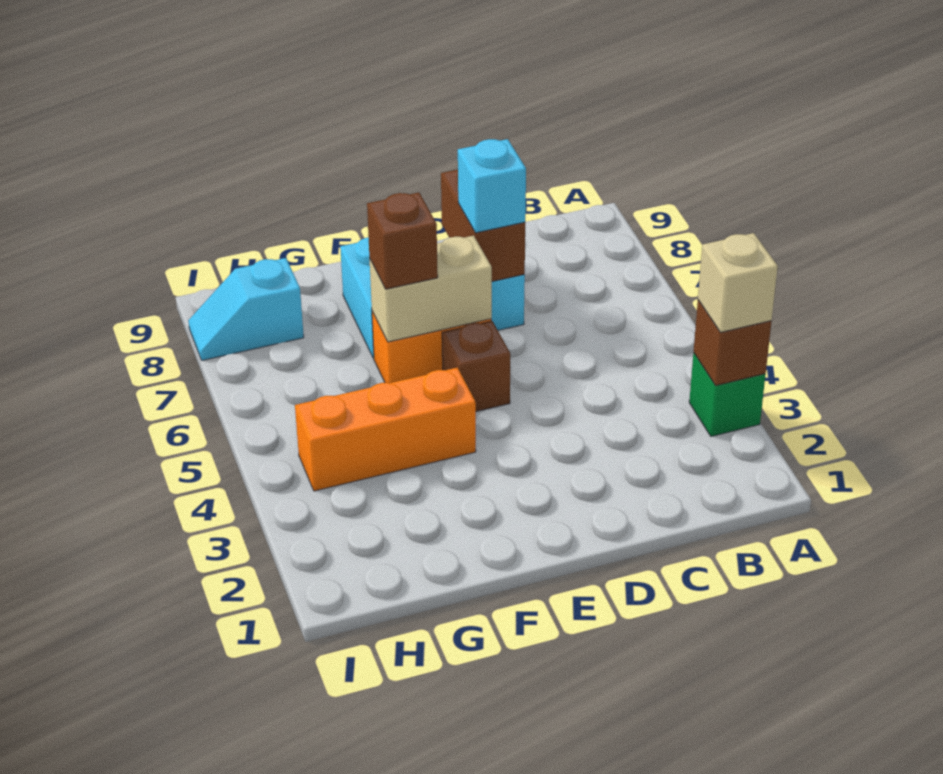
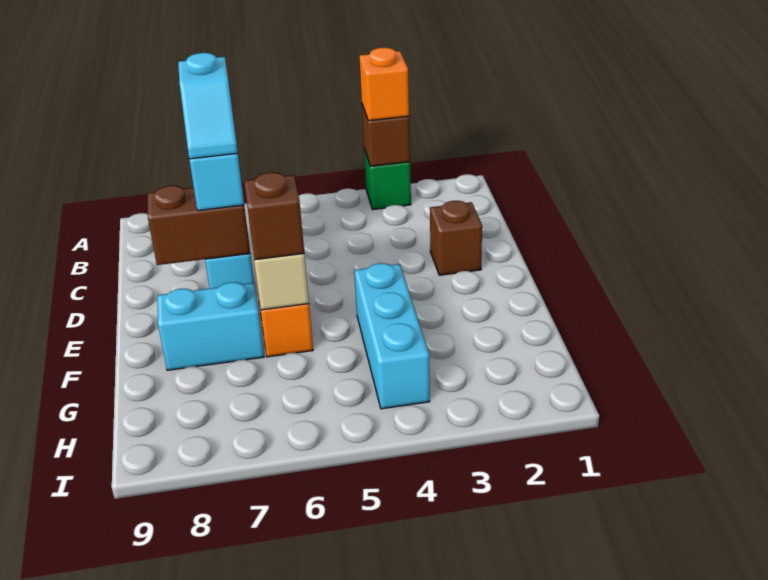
tan brick A3 level 3 -> orange brick A3 level 3
brown brick E5 level 1 -> brown brick D2 level 1
orange brick F4:H4 level 1 -> cyan brick F4:H4 level 1
cyan slope H8:I8 level 1 top H -> cyan slope C7:D7 level 4 top C

